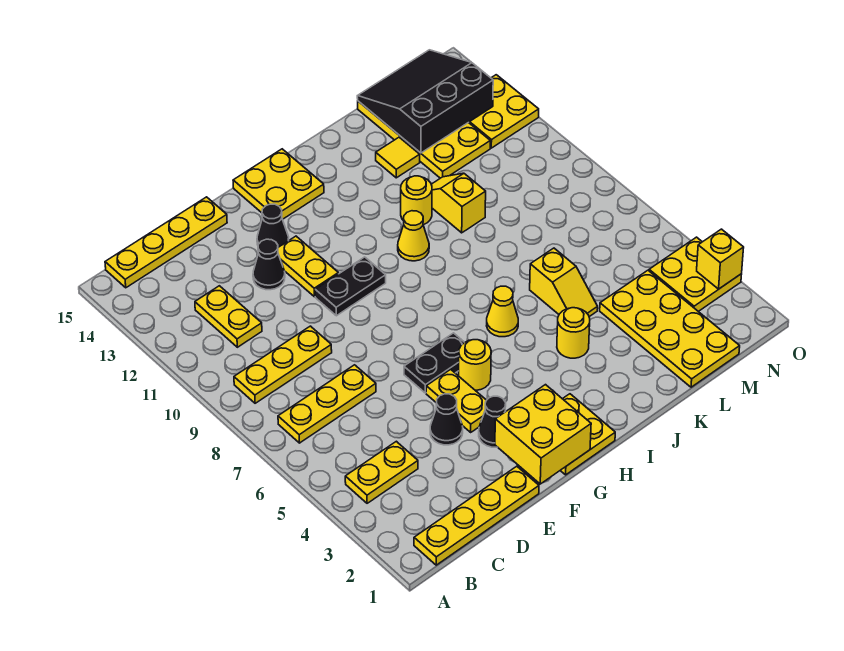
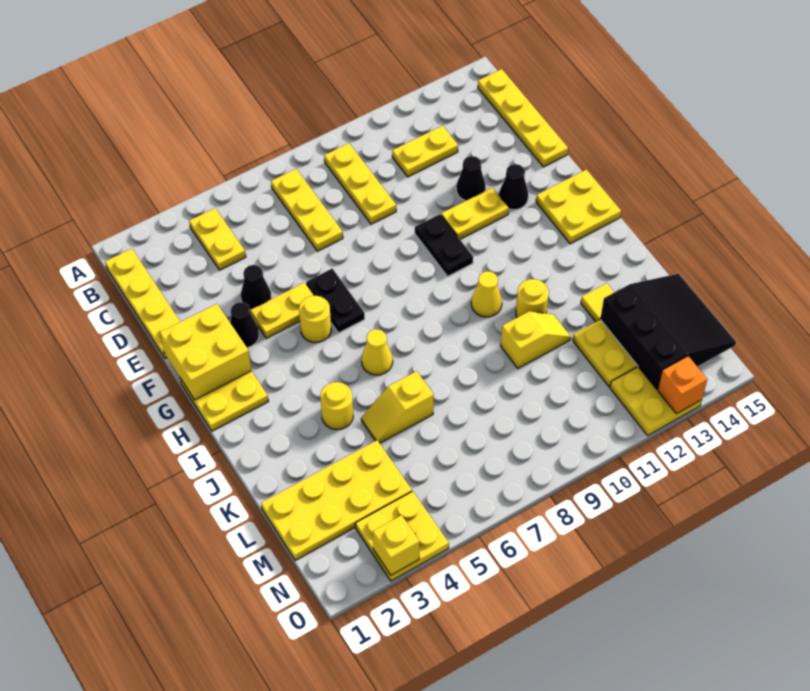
none -> orange brick O13 level 2

